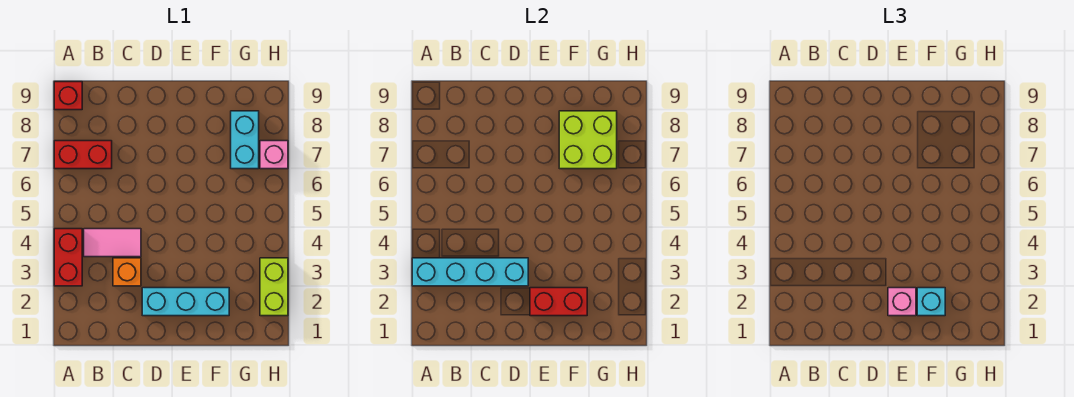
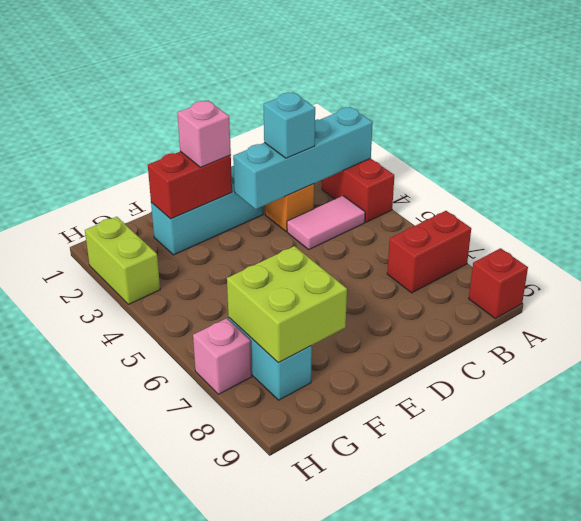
cyan brick F2 level 3 -> cyan brick C3 level 3

